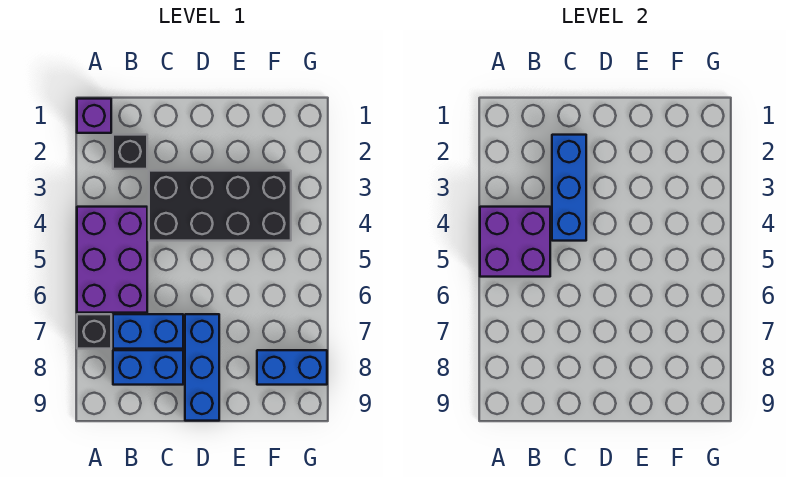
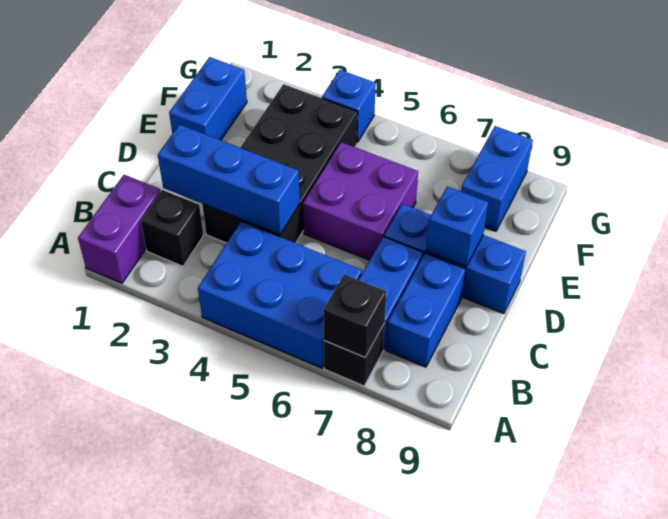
purple brick A1 level 1 -> purple brick A1:B1 level 1
purple brick A4:B6 level 1 -> blue brick A4:B6 level 1
purple brick A4:B5 level 2 -> purple brick D5:E6 level 1
none -> black brick A7 level 2
none -> blue brick D8 level 2
none -> blue brick E1:F1 level 1
none -> blue brick G4 level 1

